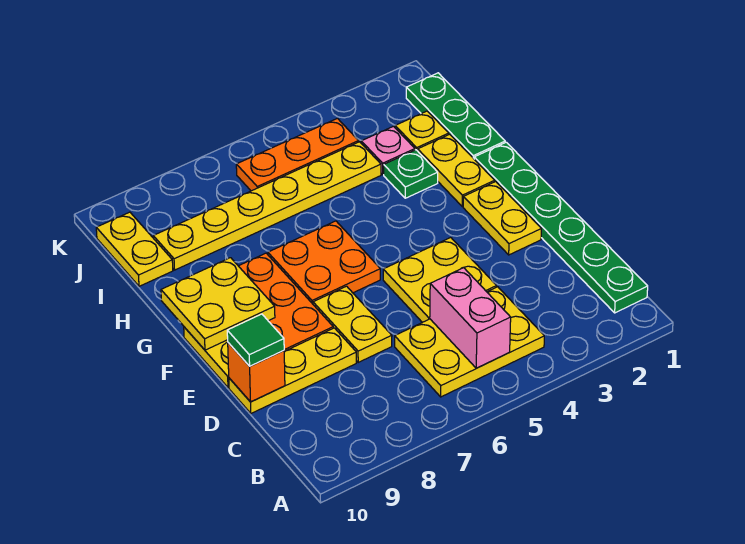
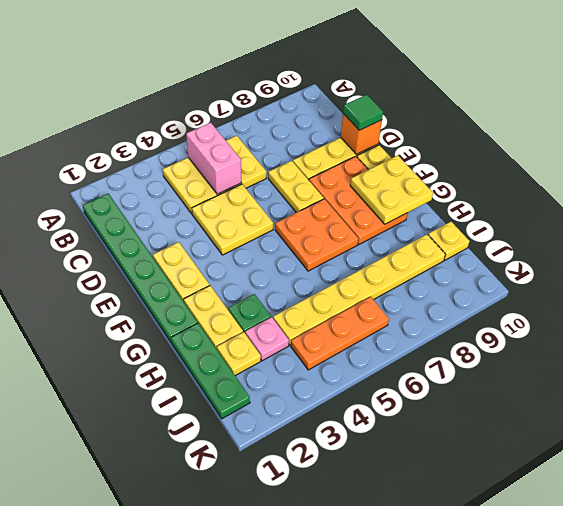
yellow plate I10:J10 level 1 -> yellow plate I10 level 1

